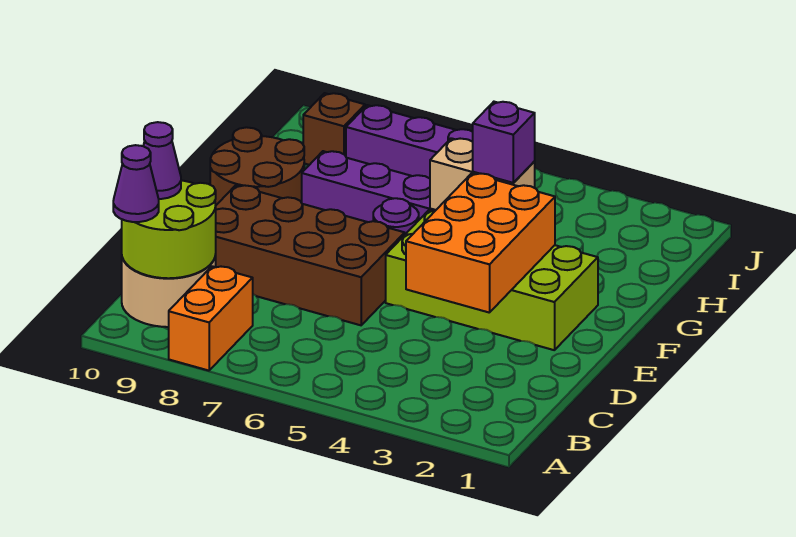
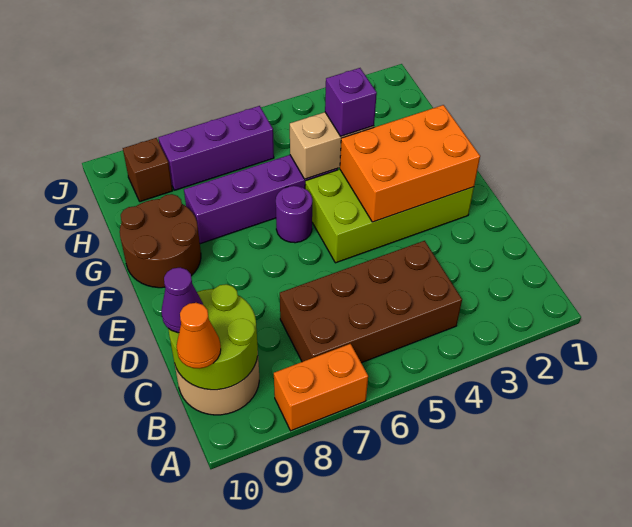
orange brick A8:B8 level 1 -> orange brick A7:A8 level 1
purple cone B10 level 3 -> orange cone B10 level 3
orange brick D3:F4 level 2 -> orange brick E2:F4 level 2
brown brick D6:E9 level 1 -> brown brick B4:C7 level 1

